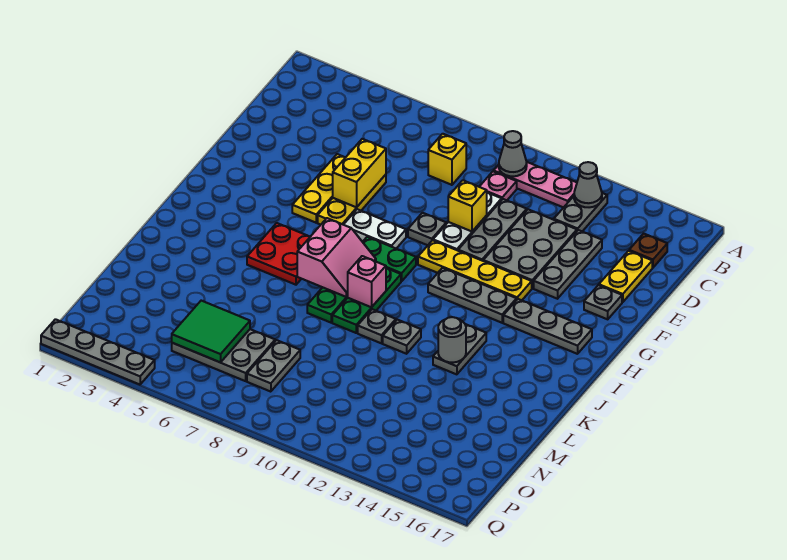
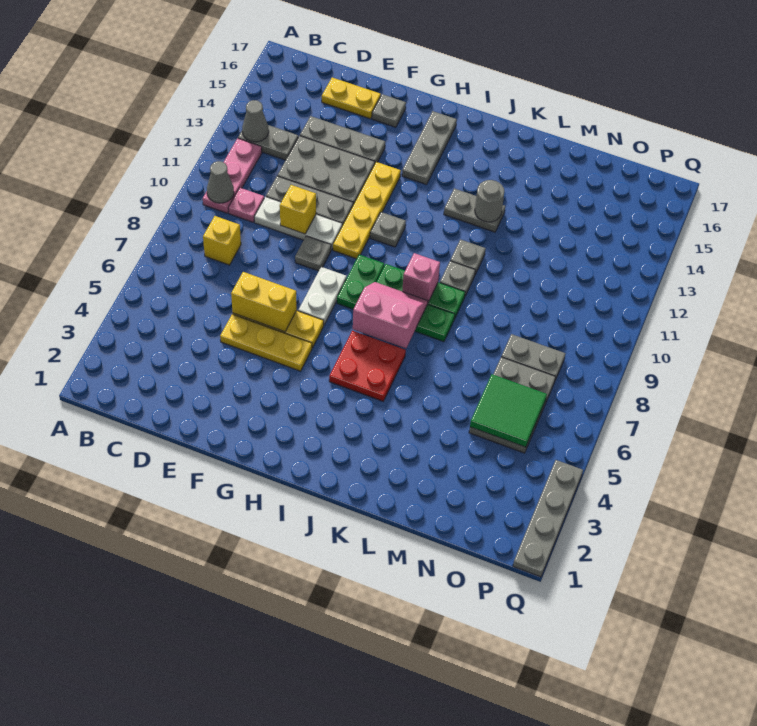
brown plate C16 level 1 -> none
grey plate H11:H13 level 1 -> grey plate H11 level 1

